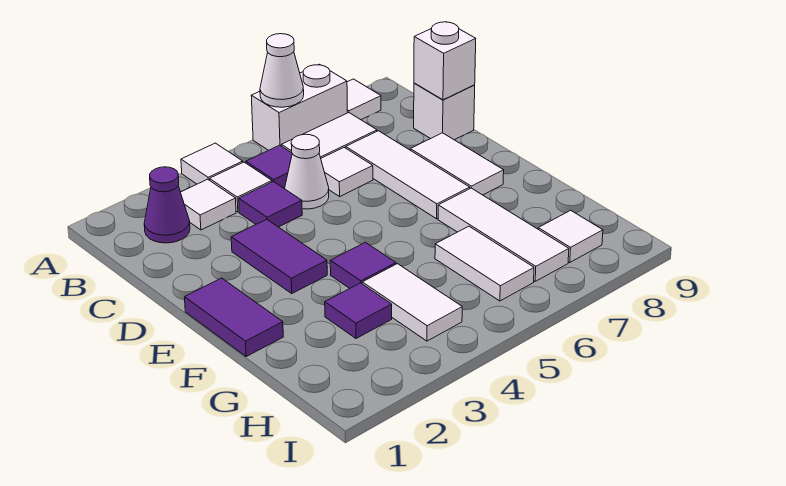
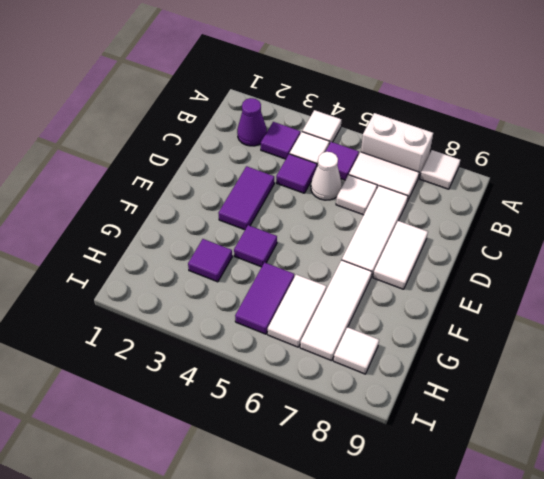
white cone A6 level 2 -> none
white tile B3 level 1 -> purple tile B3 level 1
white brick C9 level 1 -> none
white brick C9 level 2 -> none
purple tile E1:F1 level 1 -> purple tile G5:H5 level 1
white tile G4:H4 level 1 -> none

